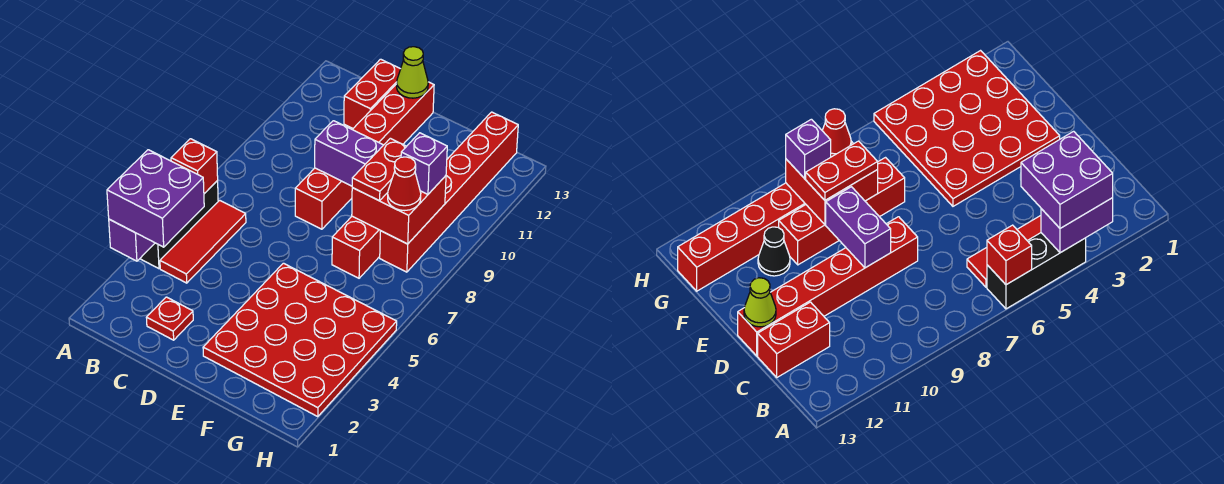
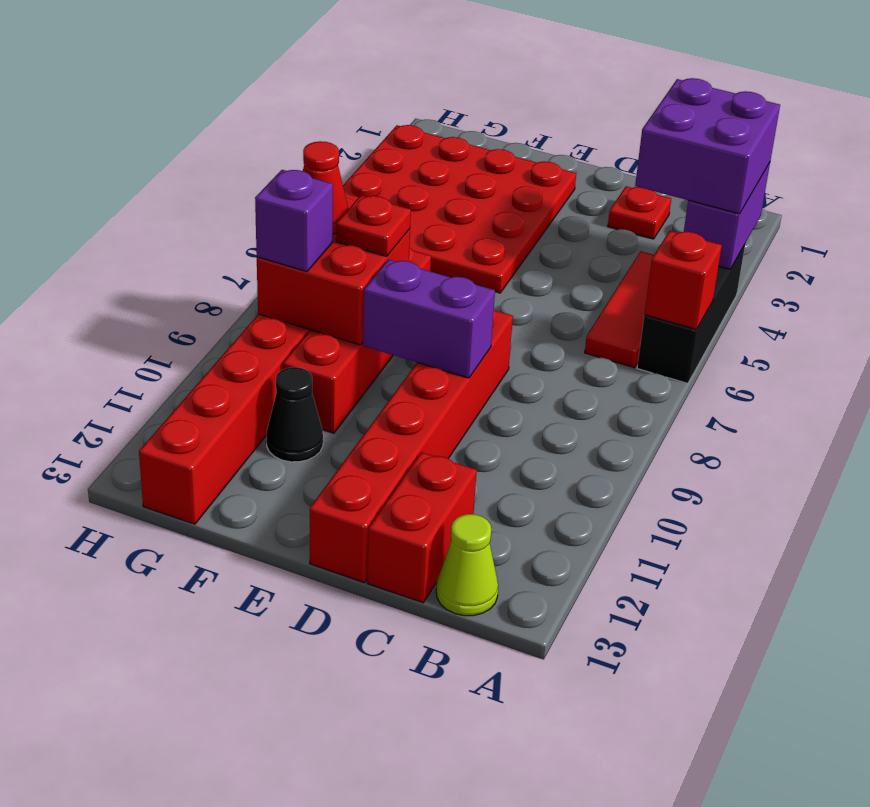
lime cone D13 level 2 -> lime cone B13 level 1
red plate F8:F9 level 3 -> red plate F8 level 3

